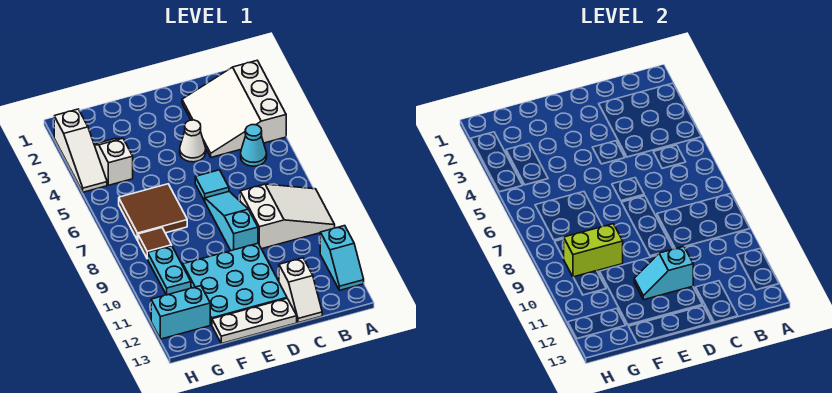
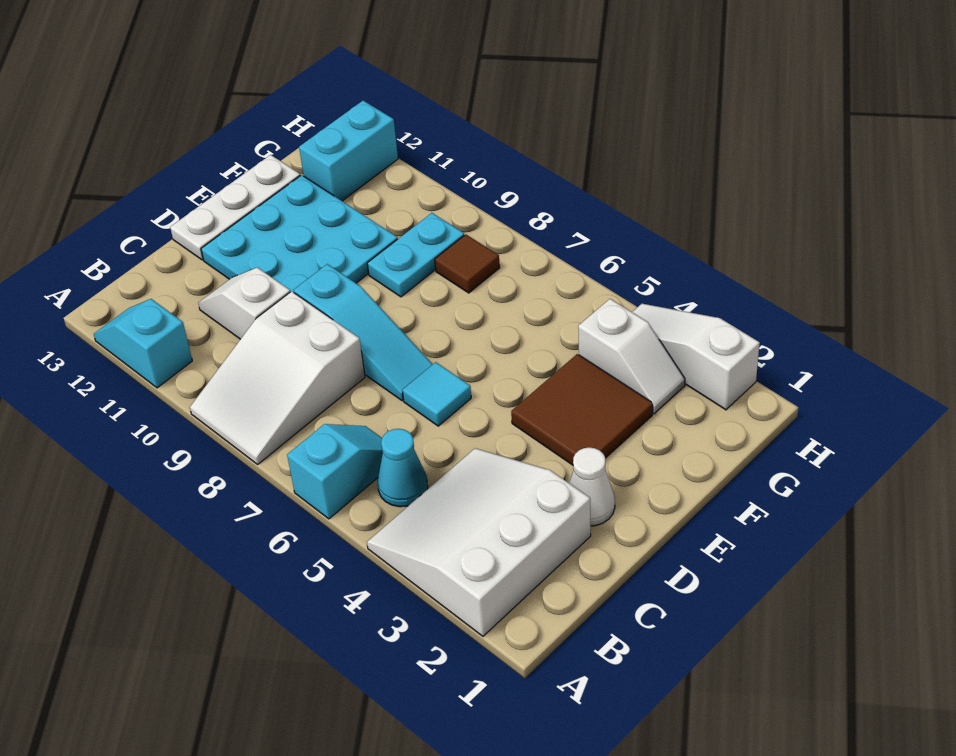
white slope A2:C4 level 1 top A -> white slope A2:C4 level 1 top 2
white slope C12:C13 level 1 top 12 -> white slope C10:C11 level 1 top 10
white cone D4 level 1 -> white cone D2 level 1
cyan slope D11:E11 level 2 top D -> cyan slope A6:B6 level 1 top A
brown tile F6:G7 level 1 -> brown tile E3:F4 level 1
lime brick F9:G9 level 2 -> none
cyan plate G9:G10 level 1 -> cyan plate F9:G9 level 1

